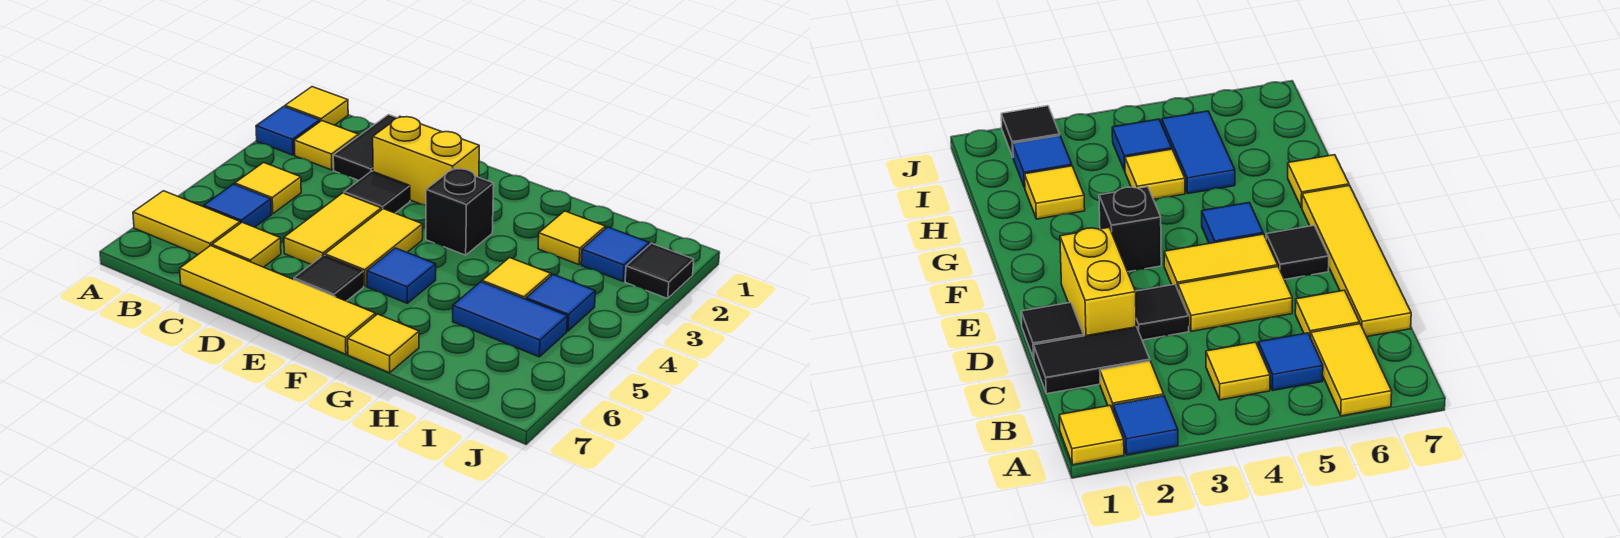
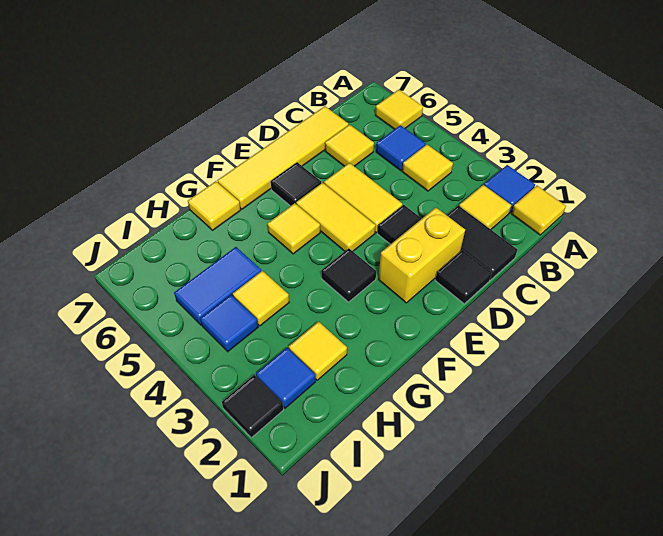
yellow tile A6:B6 level 1 -> yellow tile A6 level 1
black brick F3 level 1 -> black tile F3 level 1
blue tile F5 level 1 -> yellow tile F5 level 1

